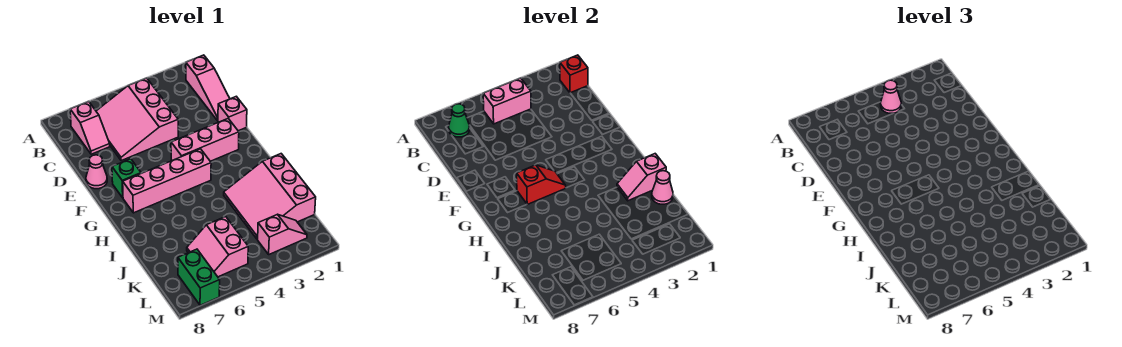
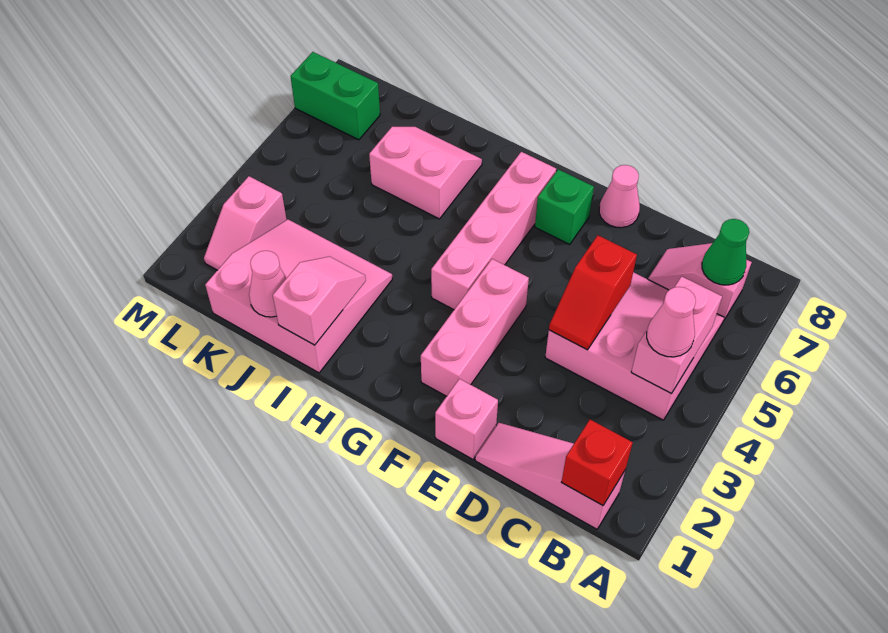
red slope G5:G6 level 2 top 6 -> red slope D4:D5 level 2 top 5
pink slope K5:L6 level 1 top 5 -> pink slope I6:J7 level 1 top 6

